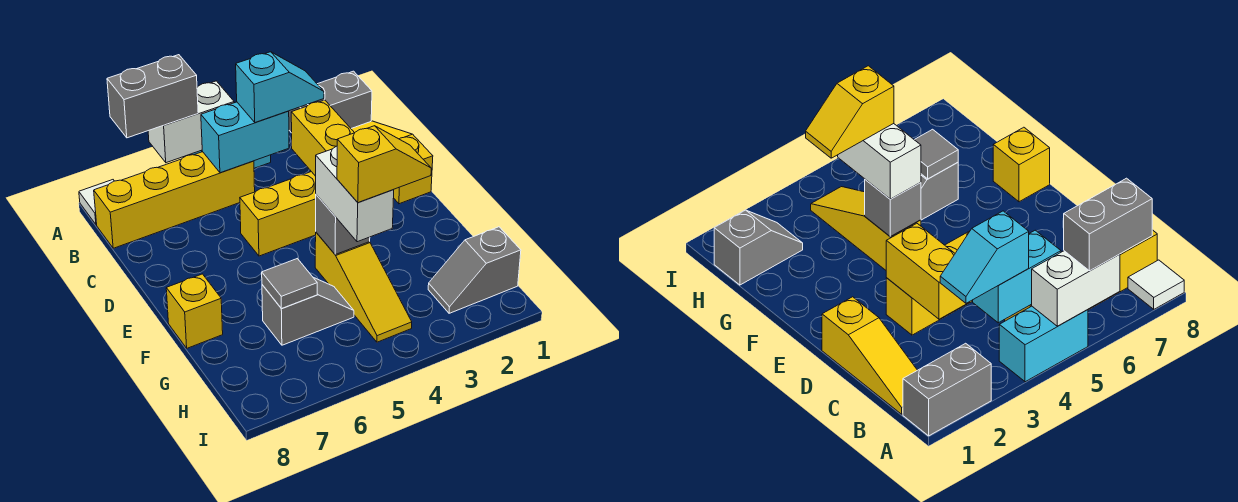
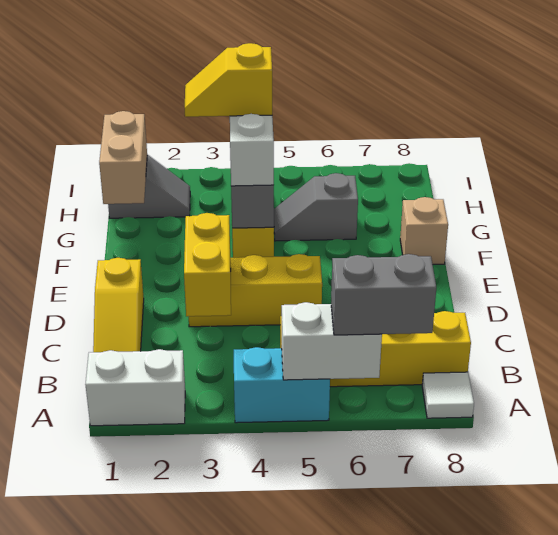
grey brick A1:A2 level 1 -> white brick A1:A2 level 1
cyan slope B3:B4 level 3 top 4 -> none
cyan brick B4:B5 level 2 -> none
yellow brick F8 level 1 -> tan brick F8 level 1
none -> tan brick G1:H1 level 2
grey tile G6 level 2 -> none

